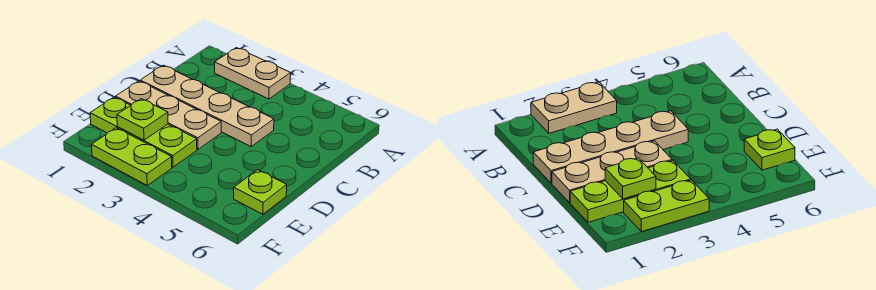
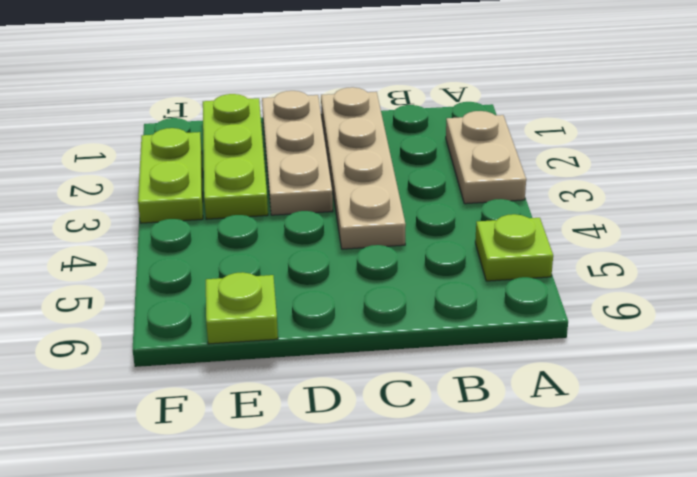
lime plate E2 level 2 -> lime plate A5 level 1

